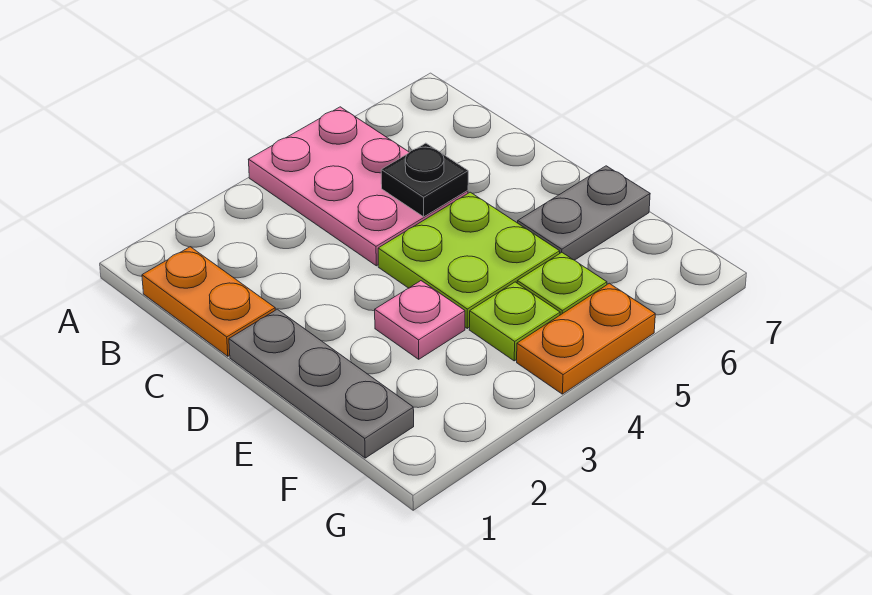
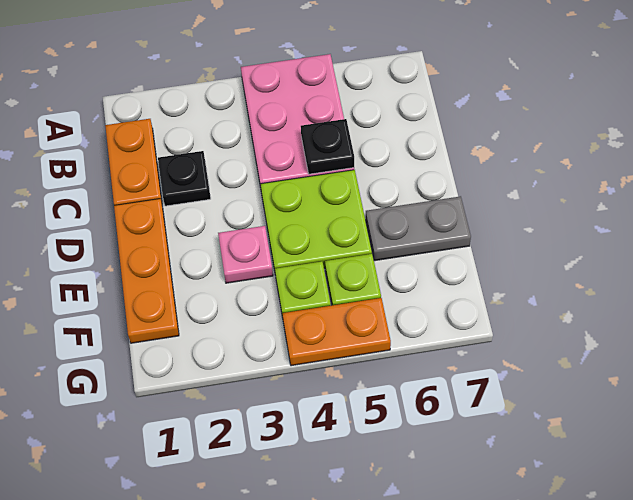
none -> black plate C2 level 1
grey plate D1:F1 level 1 -> orange plate D1:F1 level 1

